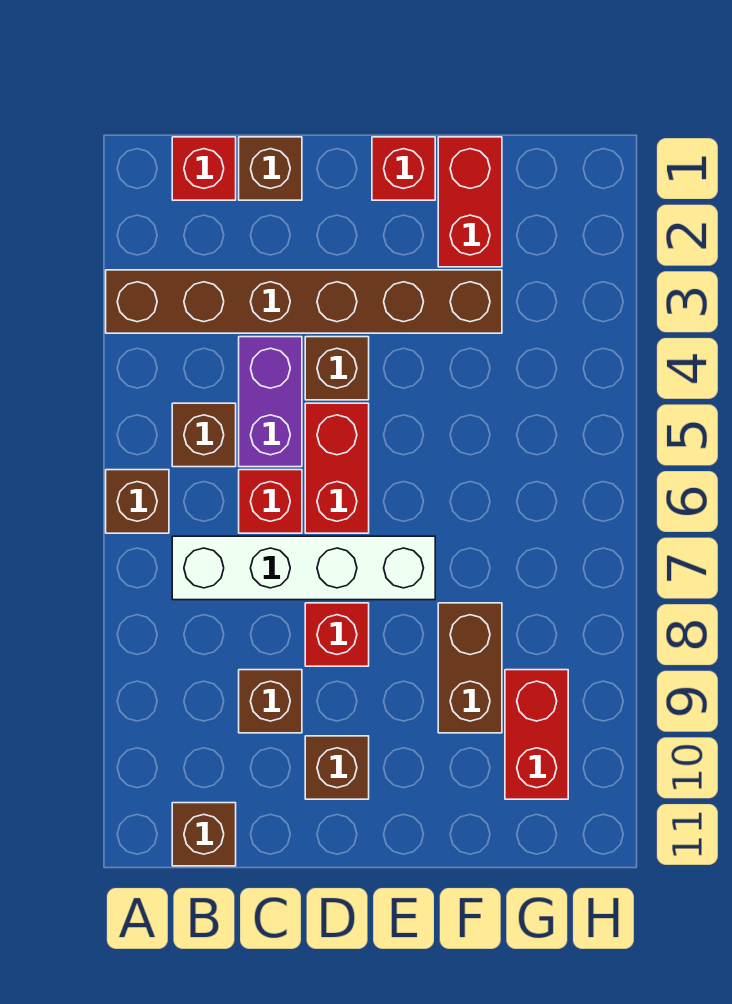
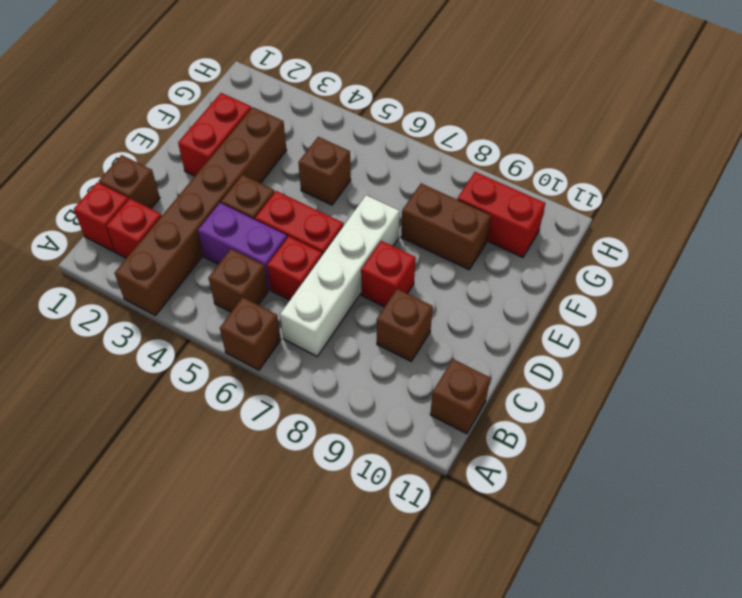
brown brick D10 level 1 -> brown brick F5 level 1
red brick E1 level 1 -> red brick B2 level 1
red brick F1:F2 level 1 -> red brick E2:F2 level 1

